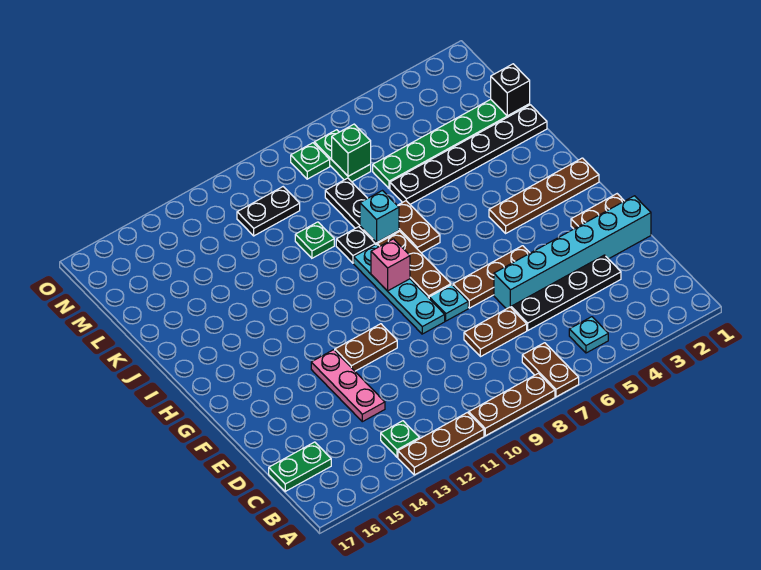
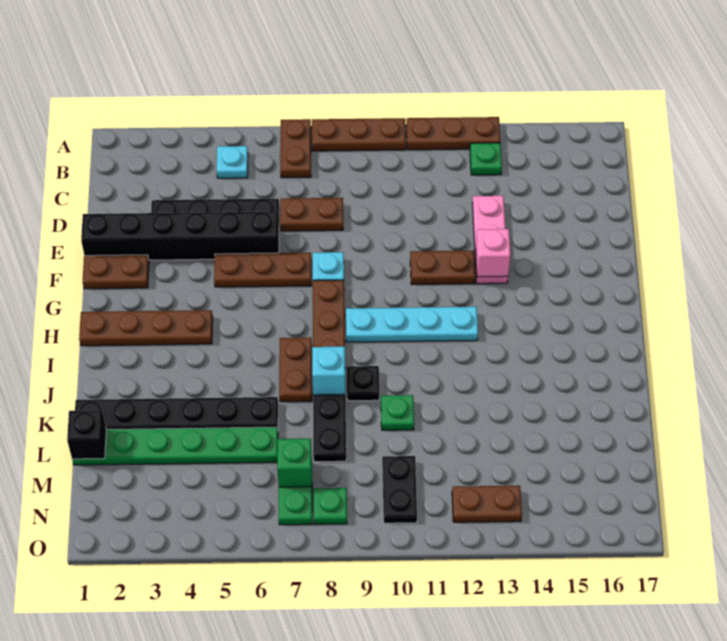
green plate C16:C17 level 1 -> none
cyan brick E1:E6 level 1 -> black brick E1:E6 level 1
cyan plate F9:I9 level 1 -> cyan plate H9:H12 level 1
pink brick H9 level 2 -> pink brick F13 level 2
black plate M10:M11 level 1 -> black plate M10:N10 level 1
none -> brown plate N12:N13 level 1

